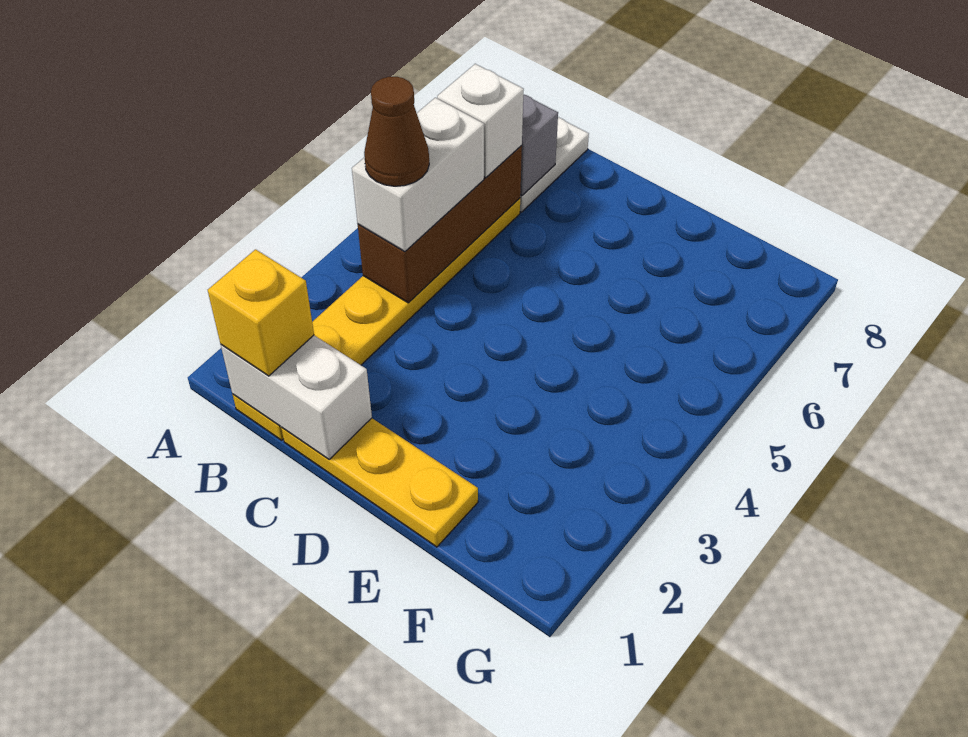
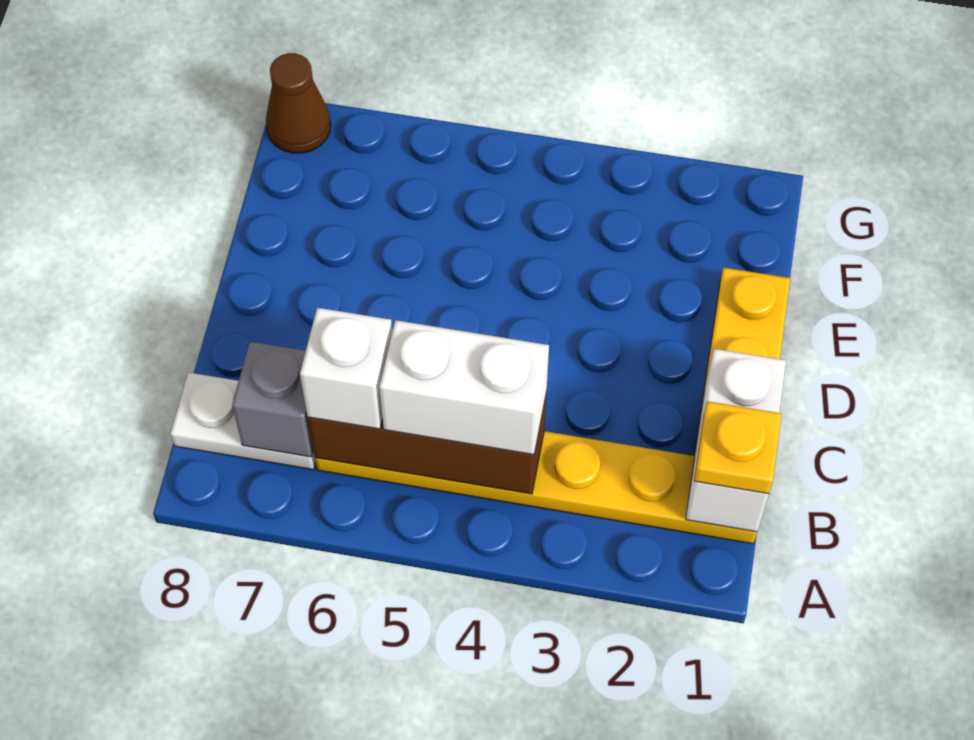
yellow brick B1 level 3 -> yellow plate B1 level 3
brown cone B4 level 4 -> brown cone G8 level 1

